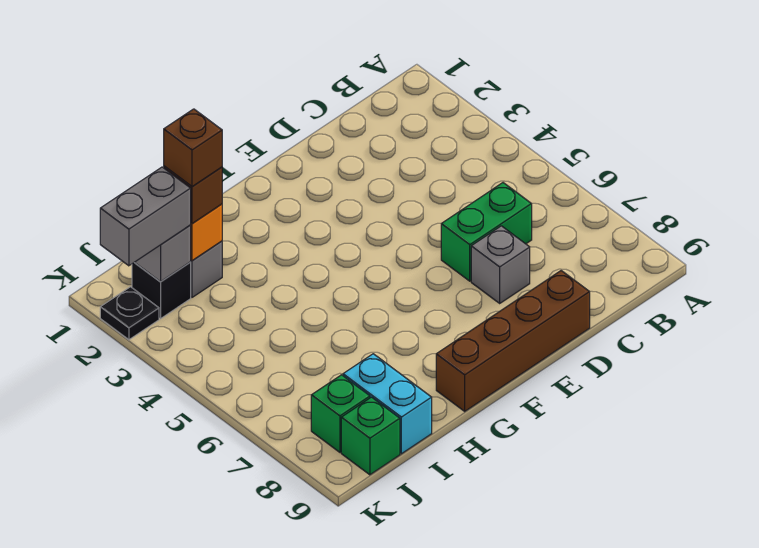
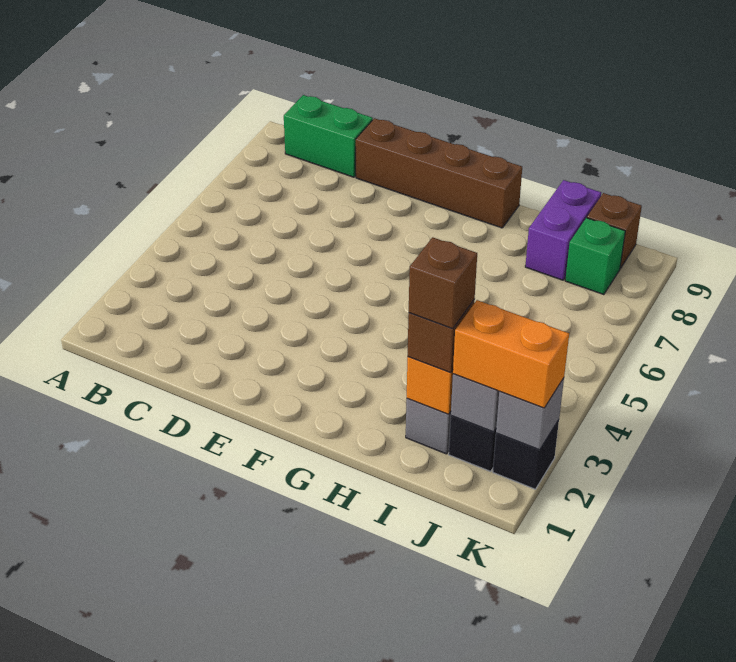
green brick C6:D6 level 1 -> green brick B9:C9 level 1
grey brick D7 level 1 -> grey brick K2 level 2
cyan brick I8:I9 level 1 -> purple brick I8:I9 level 1
grey brick J2:K2 level 3 -> orange brick J2:K2 level 3
green brick J9 level 1 -> brown brick J9 level 1
black plate K2 level 1 -> black brick K2 level 1

